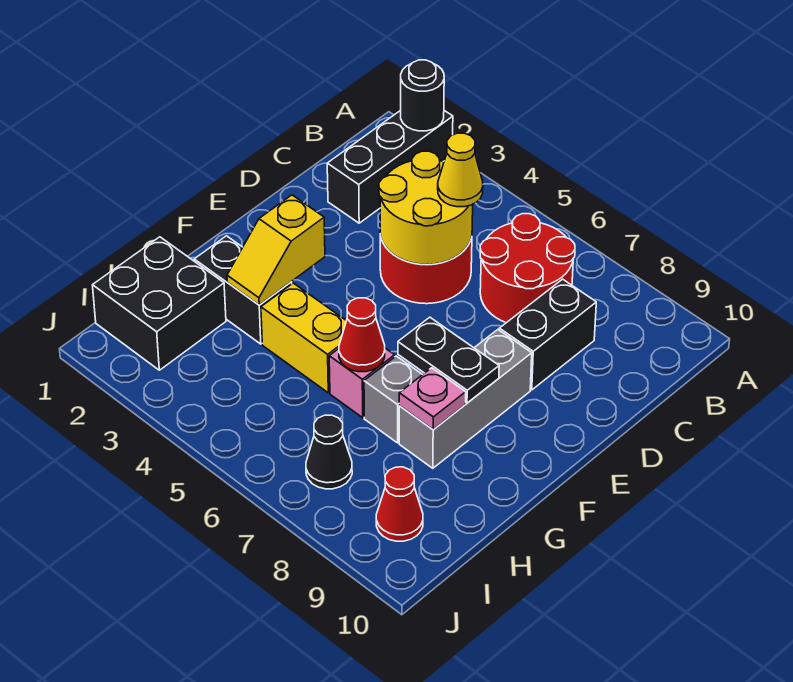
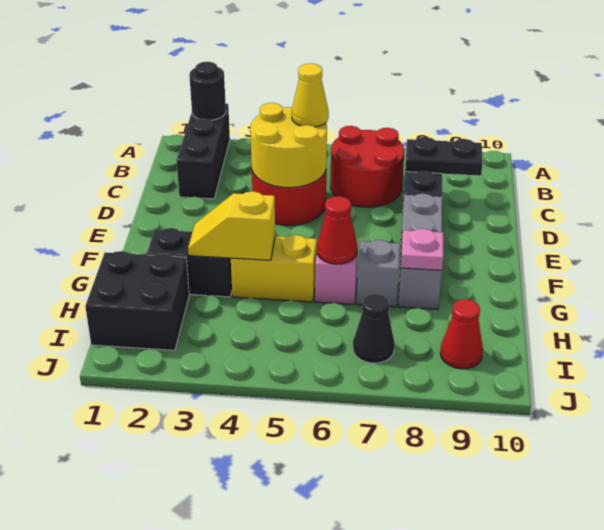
yellow slope F3:G3 level 2 top F -> yellow slope G3:G4 level 2 top 4
black plate F7:F8 level 2 -> black plate C8:C9 level 2

